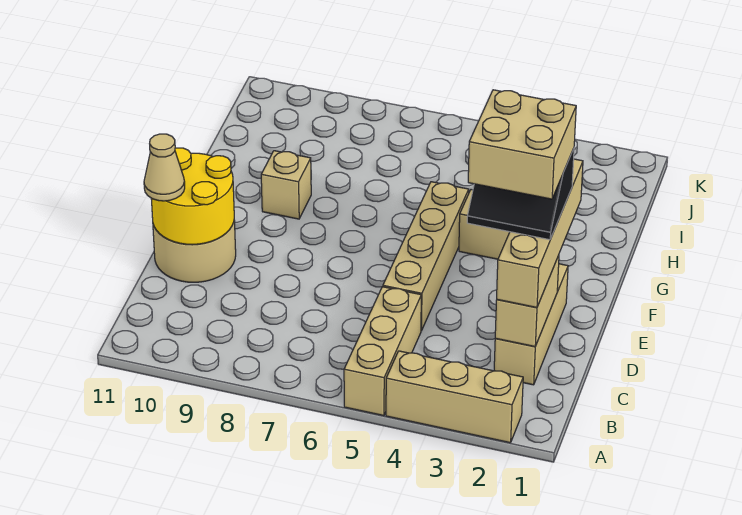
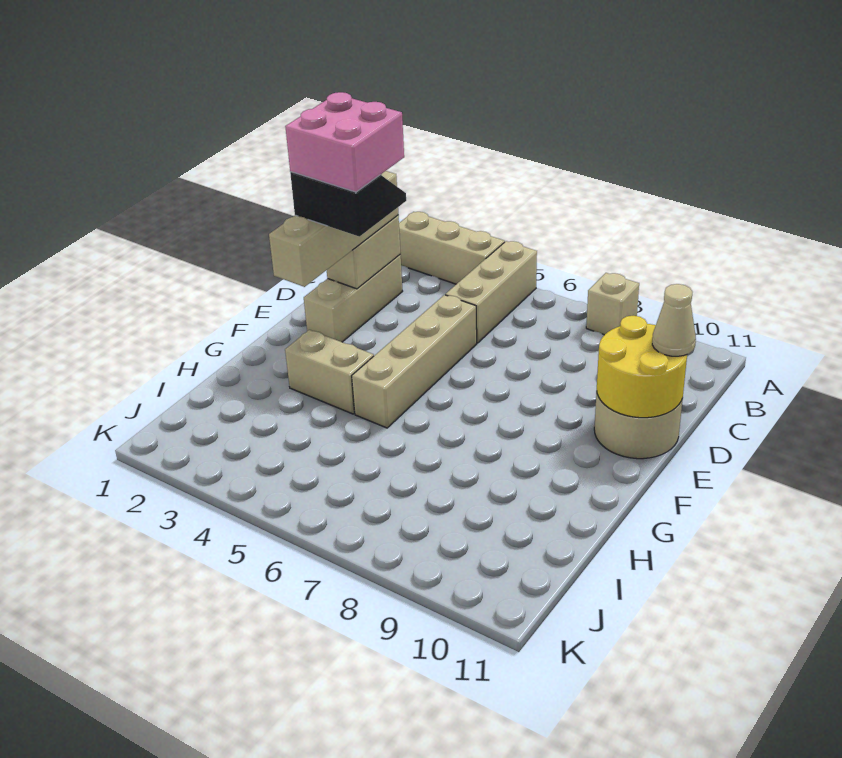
tan brick D2:E3 level 5 -> pink brick D2:E3 level 5
tan brick G9 level 1 -> tan brick A8 level 1

